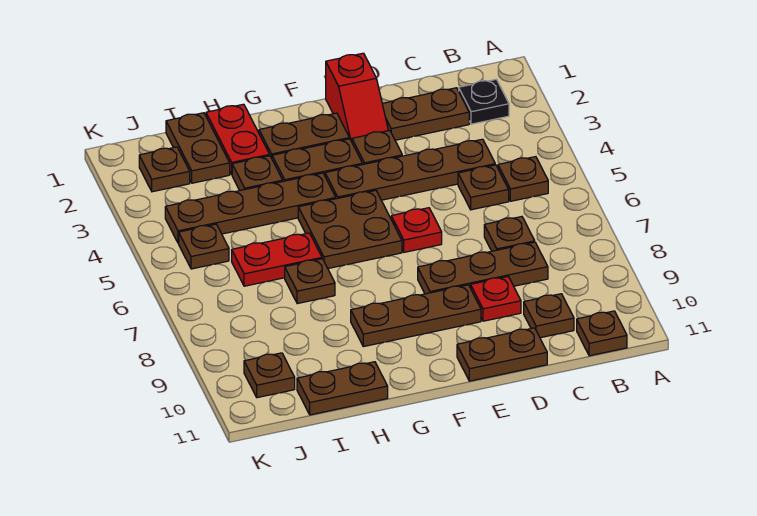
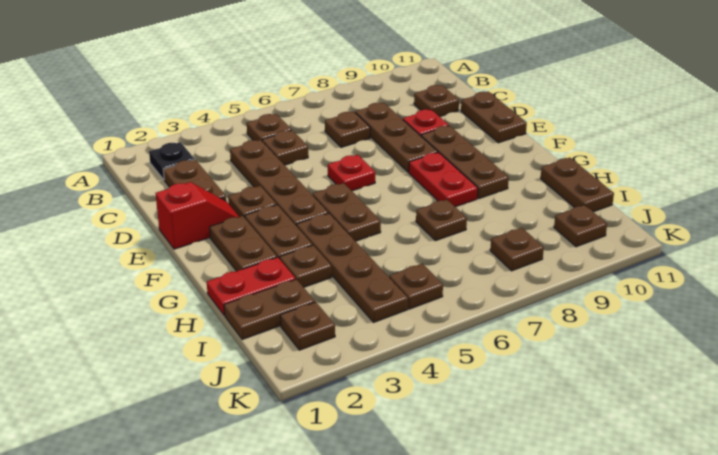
brown plate B11 level 1 -> brown plate J8 level 1
brown plate F5:G6 level 1 -> brown plate F5:G5 level 1
red plate H6:I6 level 1 -> red plate F8:G8 level 1

